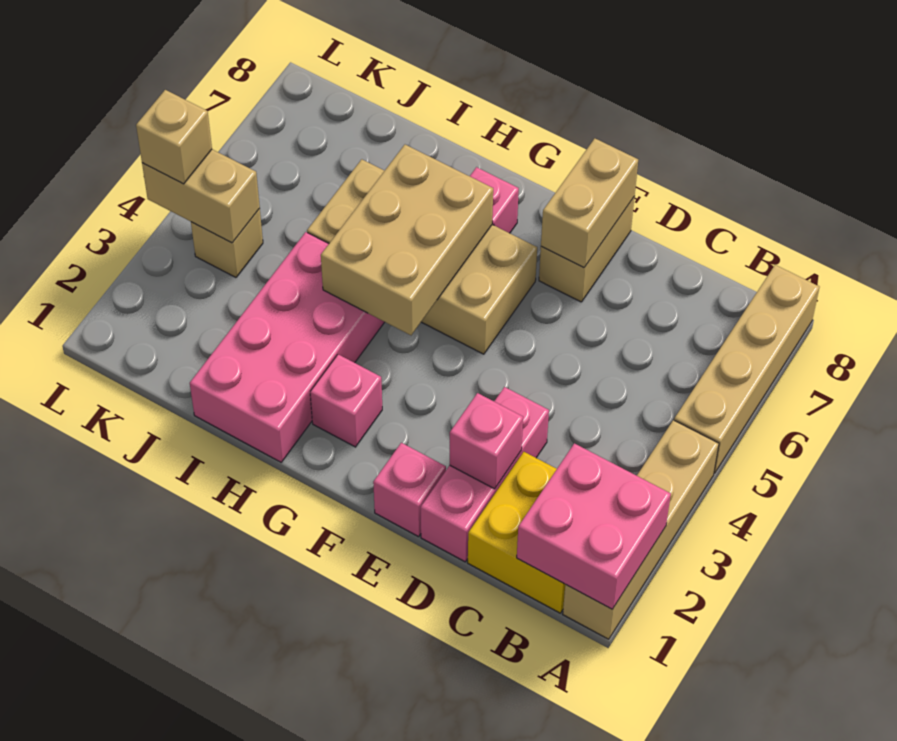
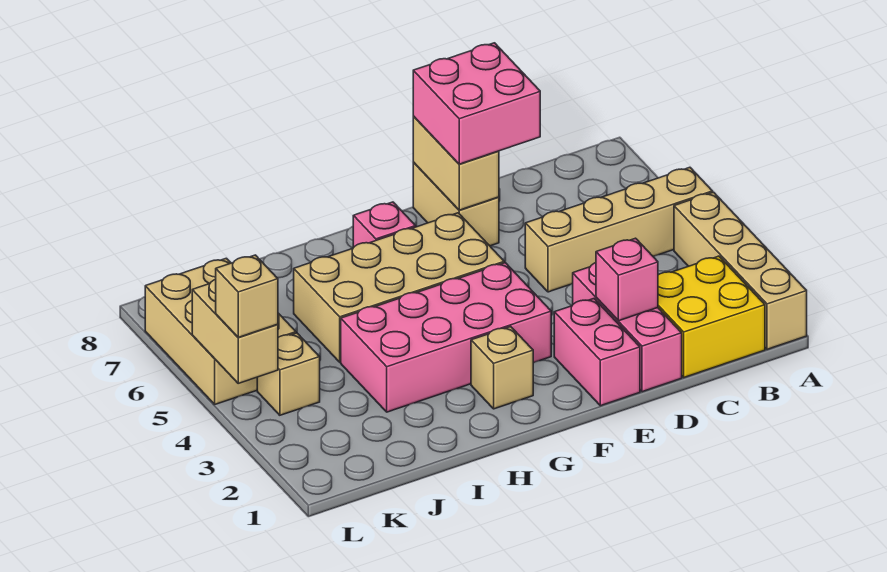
pink brick A1:B2 level 2 -> pink brick D7:E8 level 3
tan brick A5:A8 level 1 -> tan brick A5:D5 level 1
pink brick E1 level 1 -> pink brick E1:E2 level 1
pink brick G2 level 1 -> tan brick G2 level 1
tan brick G4:H6 level 2 -> tan brick K5:L7 level 1
pink brick H1:I4 level 1 -> pink brick F3:I4 level 1
tan brick K4:L4 level 2 -> tan brick L4:L5 level 2

